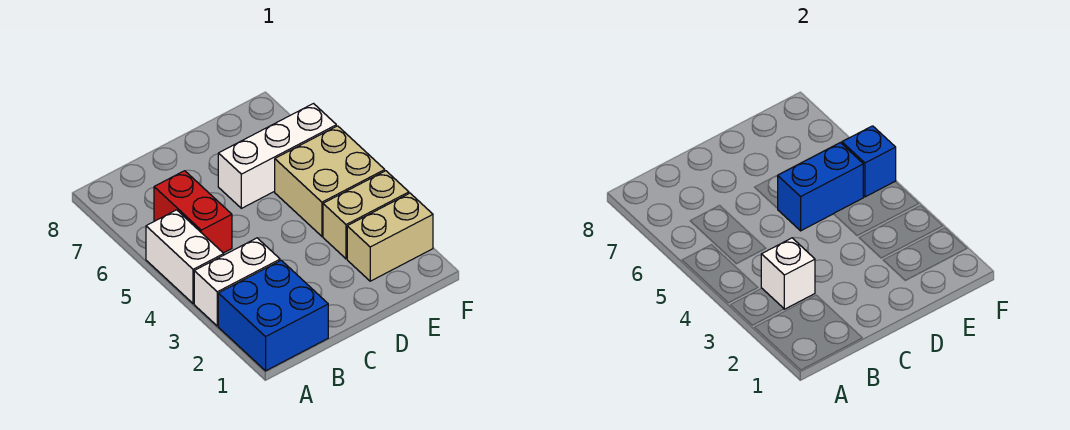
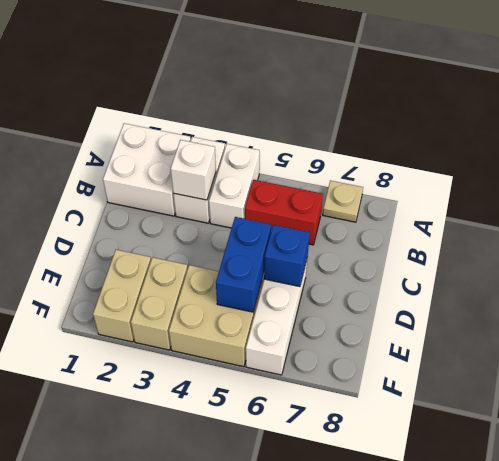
blue brick A1:B2 level 1 -> white brick A1:B2 level 1
white brick A4:A5 level 1 -> white brick A4:B4 level 1
none -> tan plate A7 level 1
blue brick F5 level 2 -> blue brick D6 level 2

